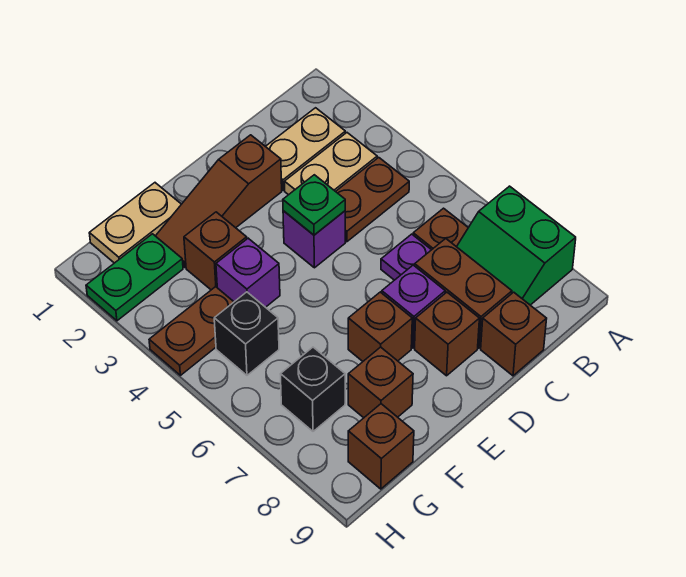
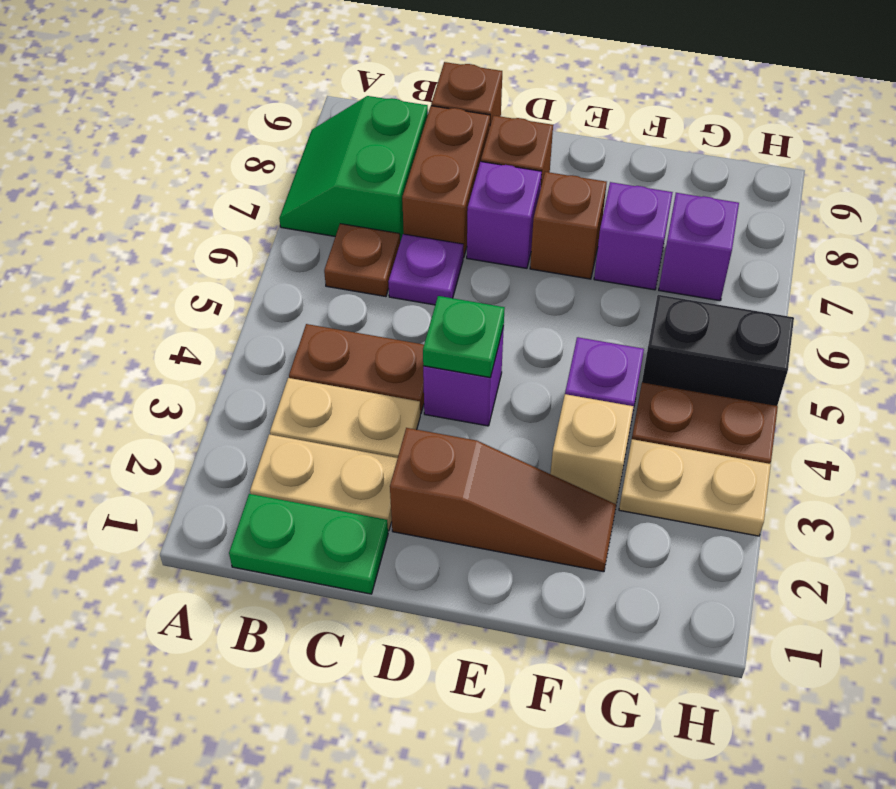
green slope A7:B8 level 1 top A -> green slope A7:B8 level 1 top B
tan plate F1:G1 level 1 -> tan plate G3:H3 level 1
brown brick F3 level 1 -> tan brick F3 level 1
none -> purple brick F7 level 1
brown brick F8 level 1 -> none
green plate G2:H2 level 1 -> green plate B1:C1 level 1
black brick G5 level 1 -> black brick G5:H5 level 1
black brick G7 level 1 -> purple brick G7 level 1
brown brick G9 level 1 -> none

